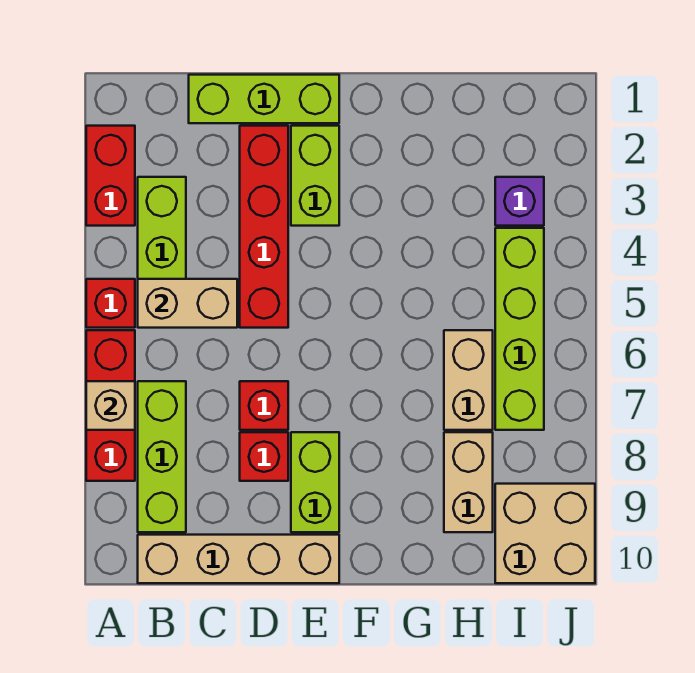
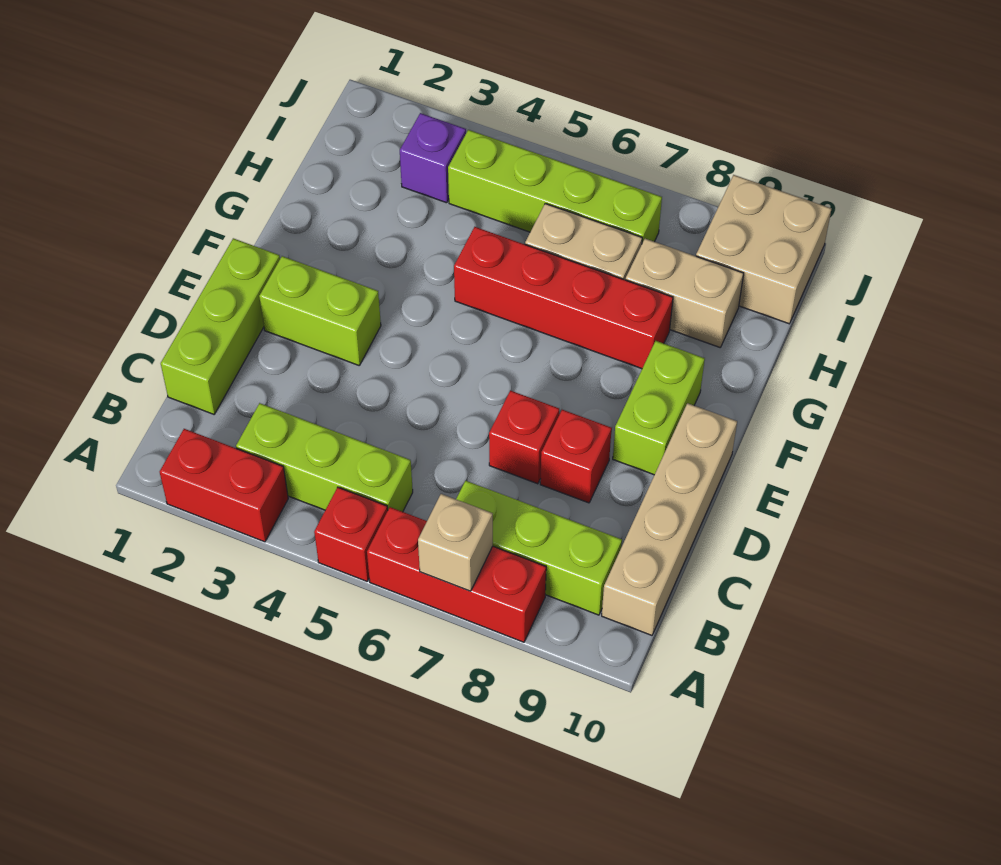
tan brick B5:C5 level 2 -> none
red brick D2:D5 level 1 -> red brick G5:G8 level 1
lime brick E8:E9 level 1 -> lime brick E9:F9 level 1

